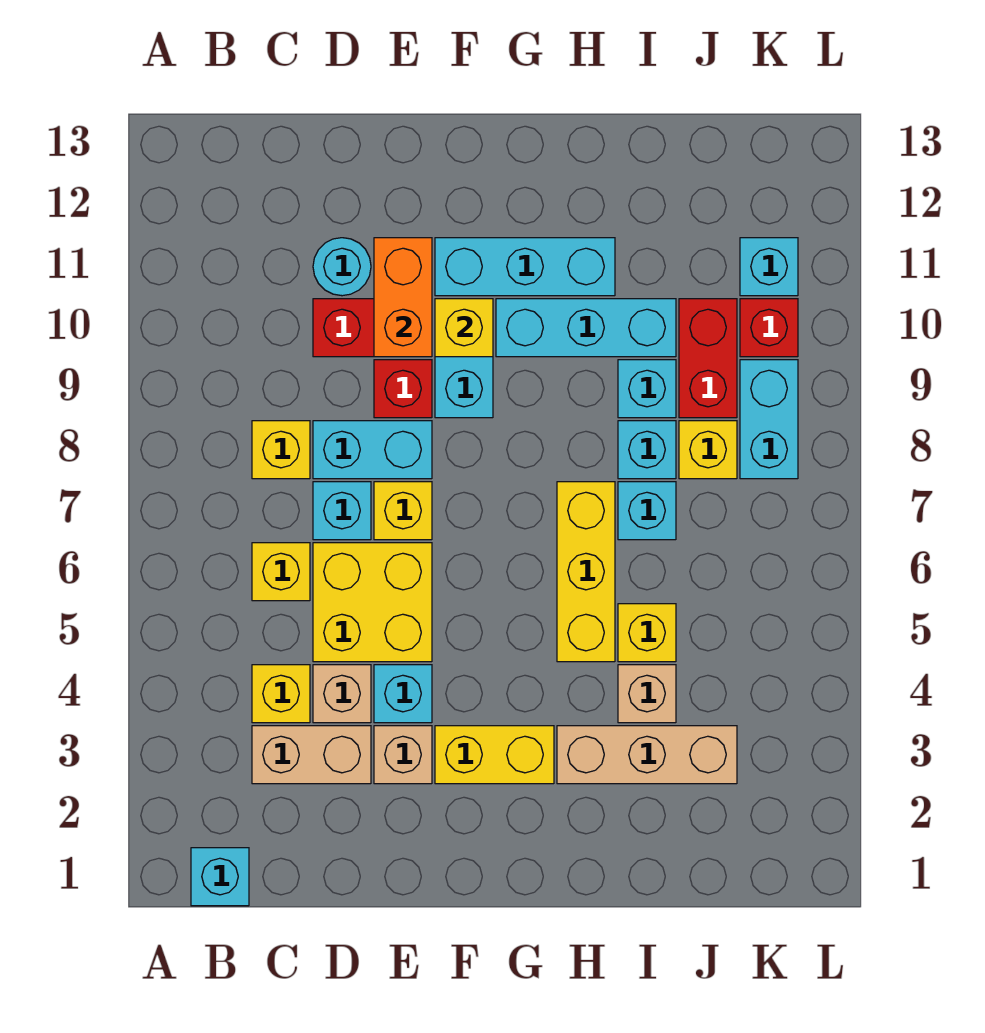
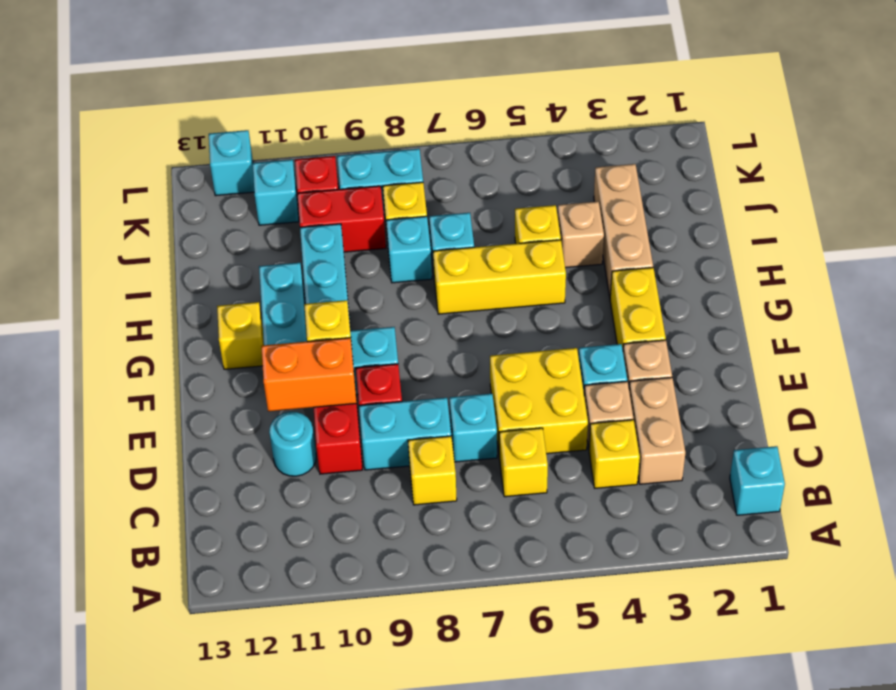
cyan brick D8:E8 level 1 -> cyan brick D8:D9 level 1
yellow brick E7 level 1 -> yellow brick G12 level 1
cyan brick I9 level 1 -> cyan brick L12 level 1

